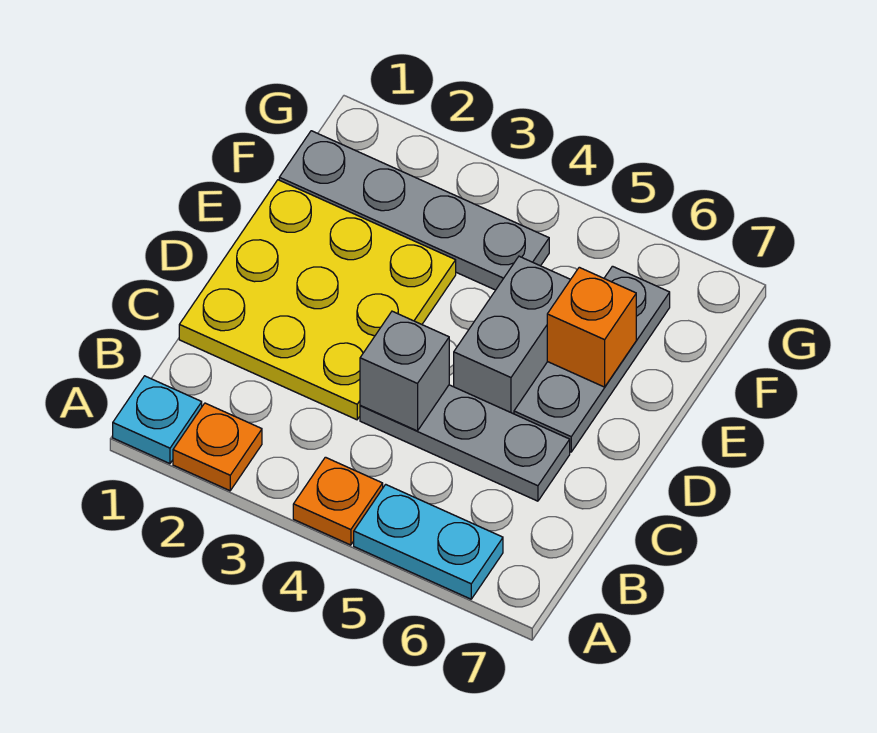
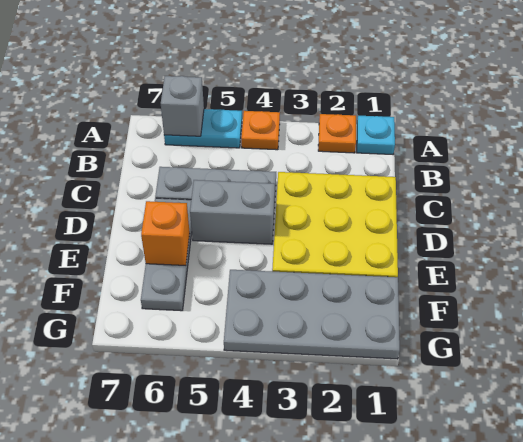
grey brick C4 level 2 -> grey brick A6 level 2
grey brick D5:E5 level 1 -> grey brick D4:D5 level 1
grey plate F1:F4 level 1 -> grey plate F1:G4 level 1

